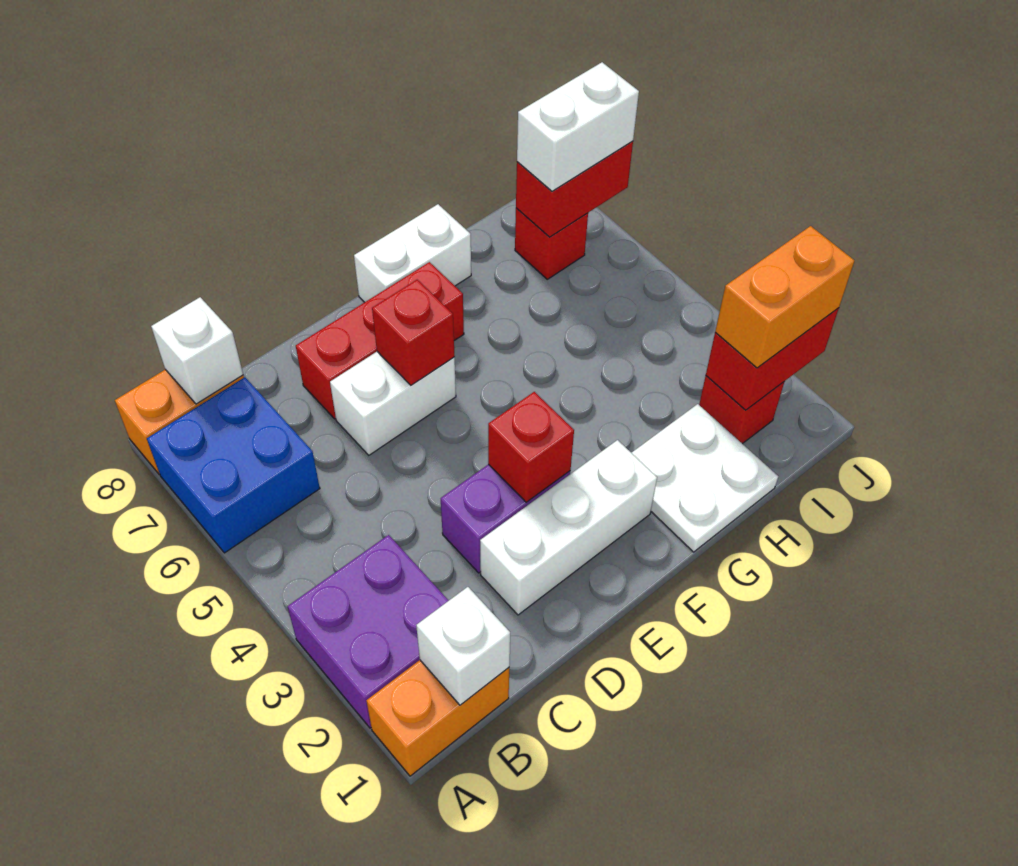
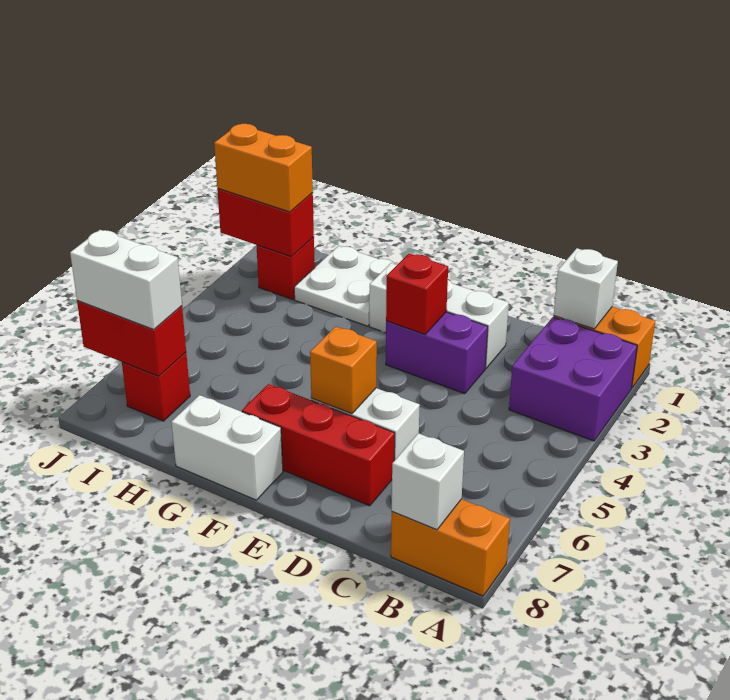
blue brick A6:B7 level 1 -> none
red brick E6 level 2 -> orange brick E6 level 2

